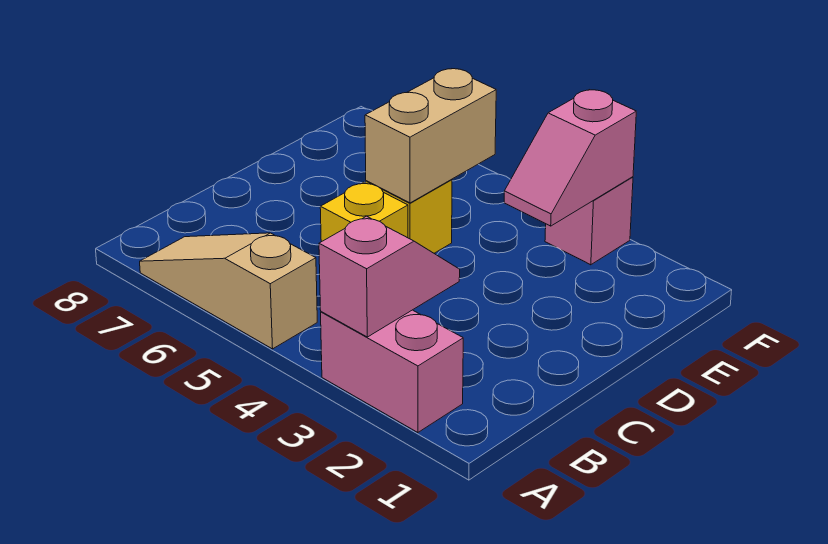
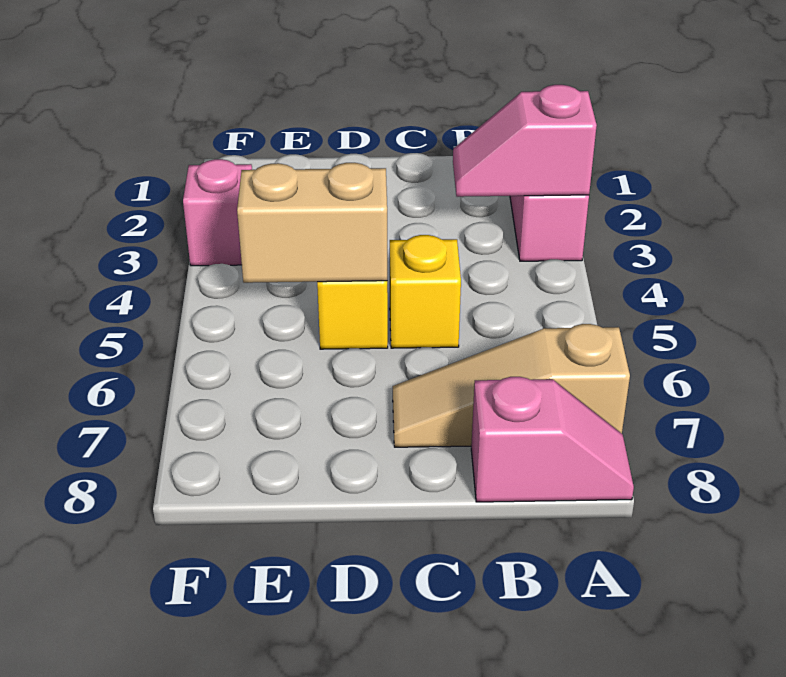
tan slope A5:A7 level 1 top 5 -> tan slope A7:C7 level 1 top A
pink slope E3:F3 level 2 top F -> pink slope A8:B8 level 1 top B

